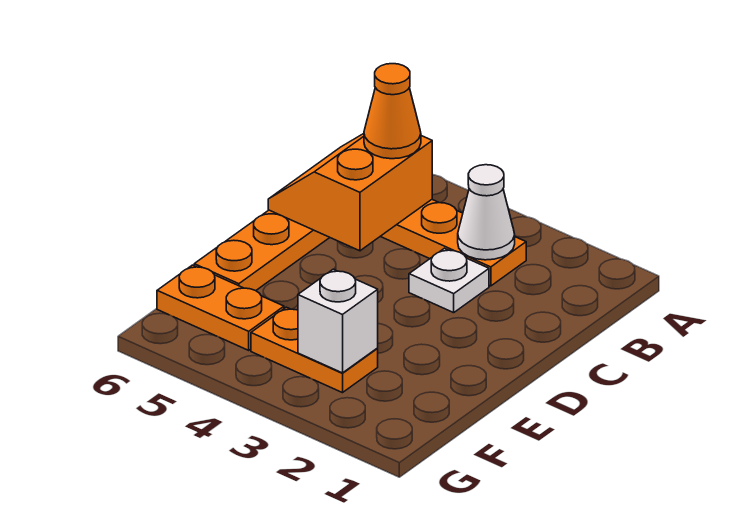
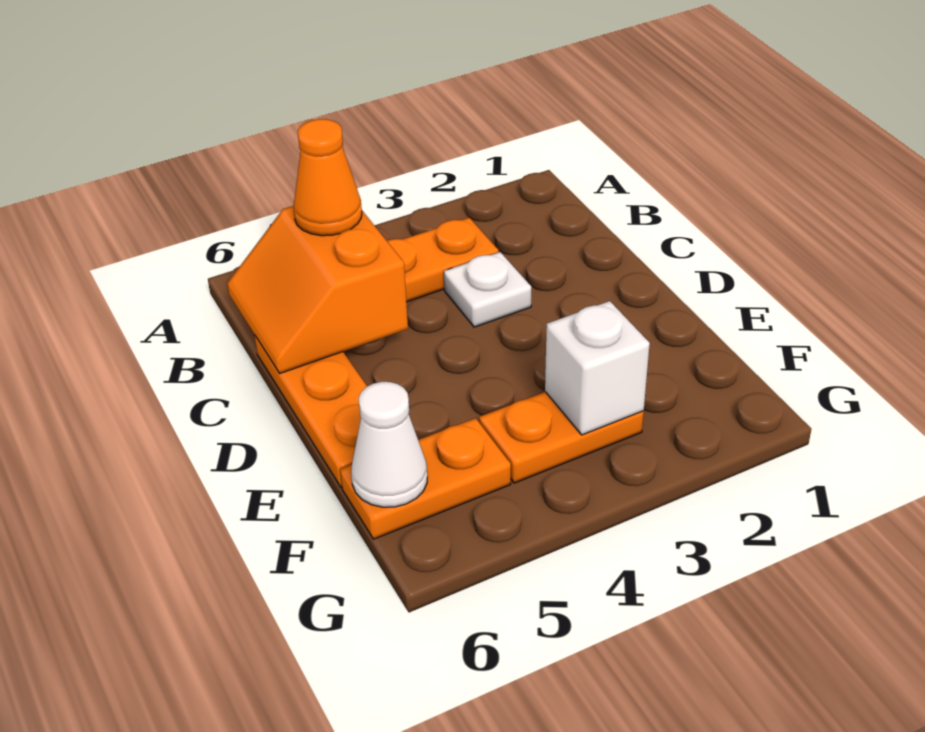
white cone B3 level 2 -> white cone F6 level 2

